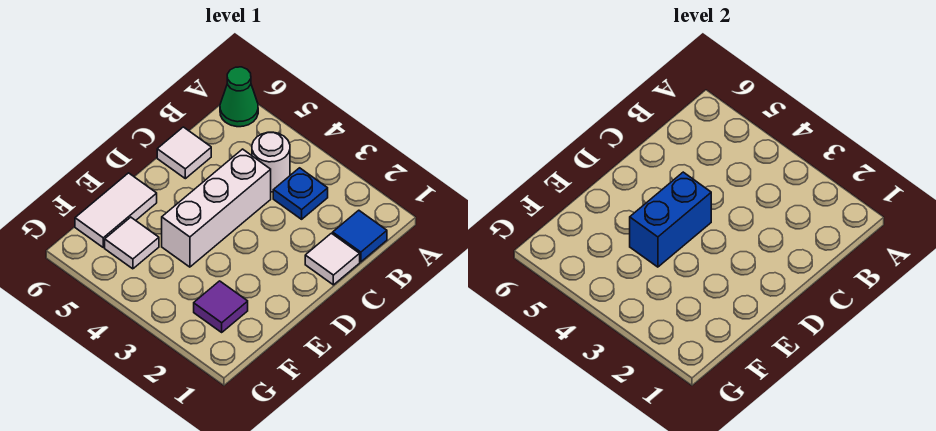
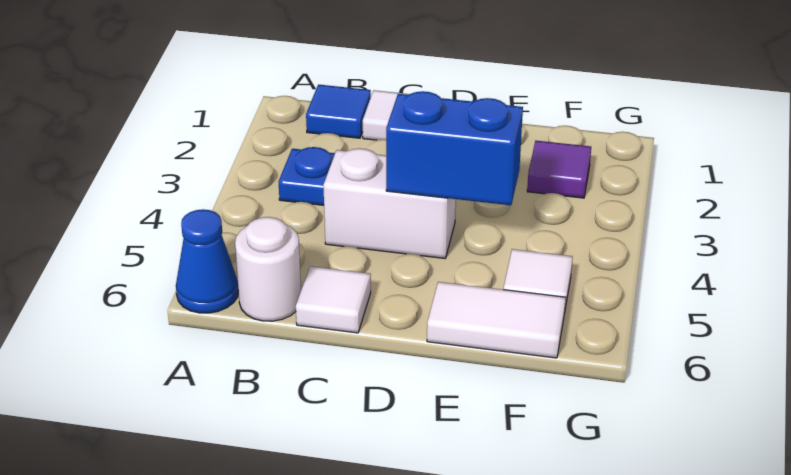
green cone A6 level 1 -> blue cone A6 level 1
white round brick B4 level 1 -> white round brick B6 level 1
white brick C4:E4 level 1 -> white brick C4:D4 level 1

